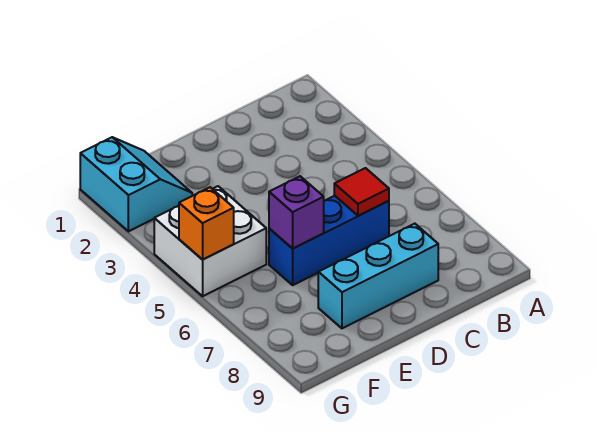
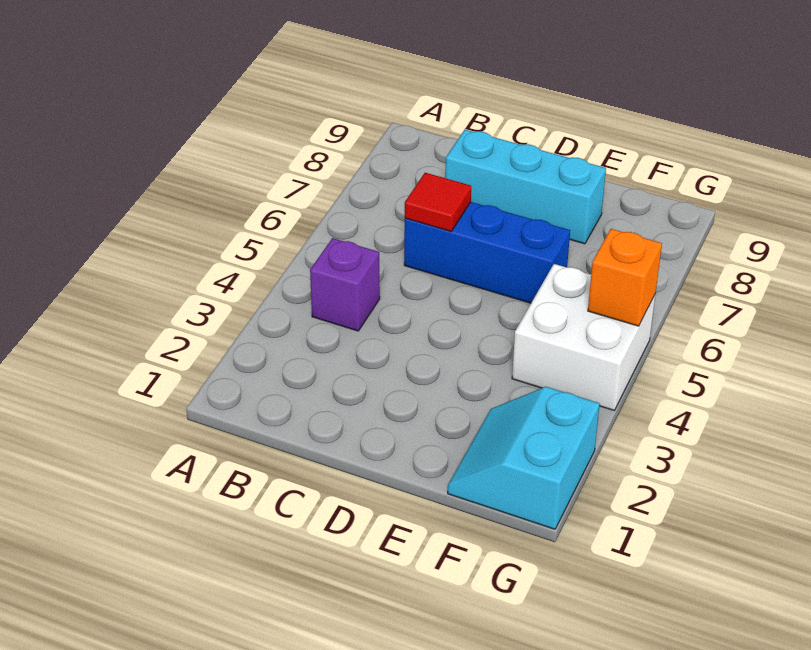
purple brick E6 level 2 -> purple brick B4 level 1

